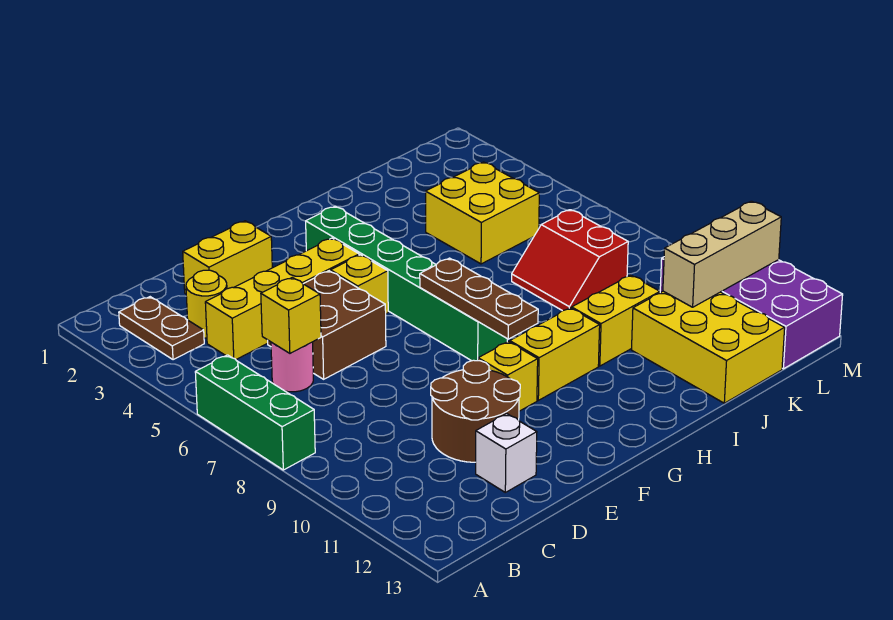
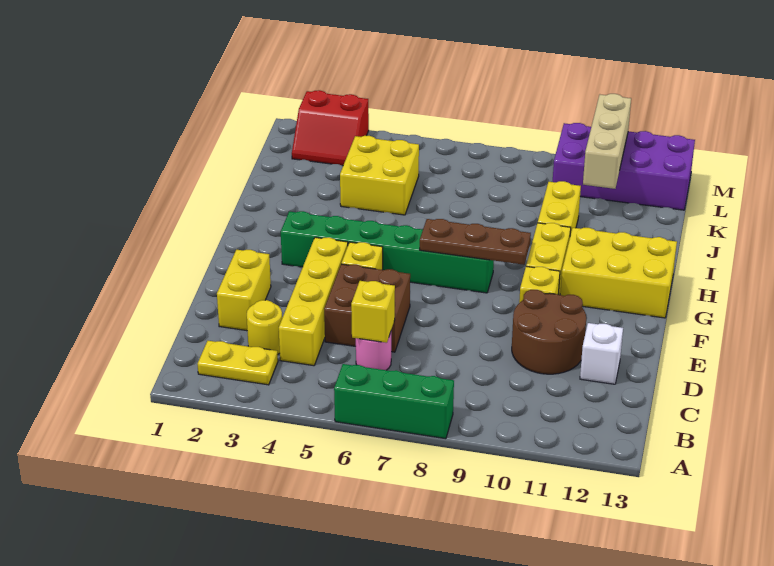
brown plate B2:B3 level 1 -> yellow plate B2:B3 level 1
red slope J7:K8 level 1 top K -> red slope L2:M3 level 1 top M
yellow brick J11:K13 level 1 -> yellow brick G11:H13 level 1

